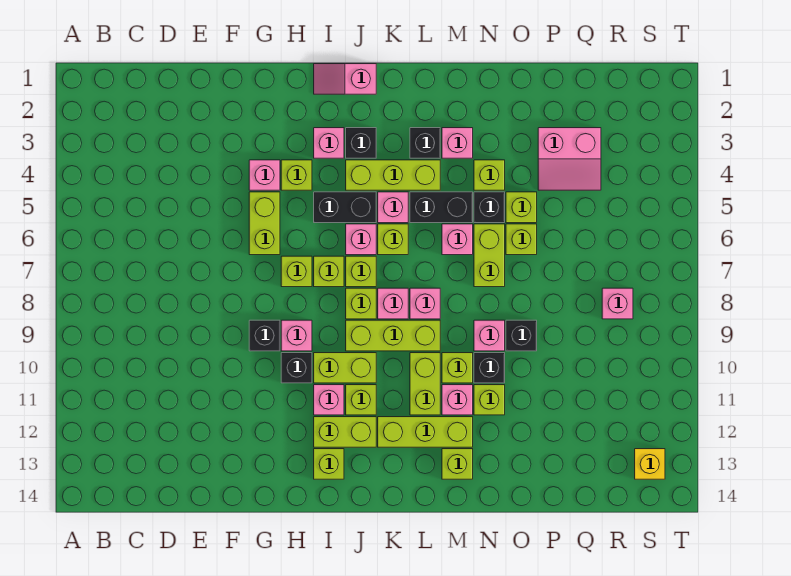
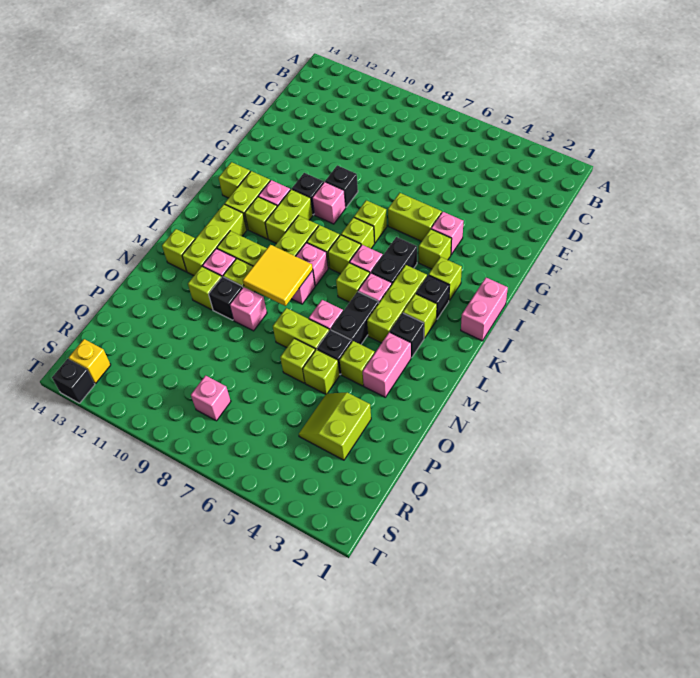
pink slope I1:J1 level 1 top J -> pink brick I1:J1 level 1
pink brick I3 level 1 -> lime brick I3 level 1
none -> lime brick K3 level 1
none -> yellow tile L8:M9 level 2
pink brick M3 level 1 -> pink brick M3:N3 level 1
black brick O9 level 1 -> black brick T13 level 1
pink slope P3:Q4 level 1 top 3 -> lime slope P3:Q4 level 1 top 3

